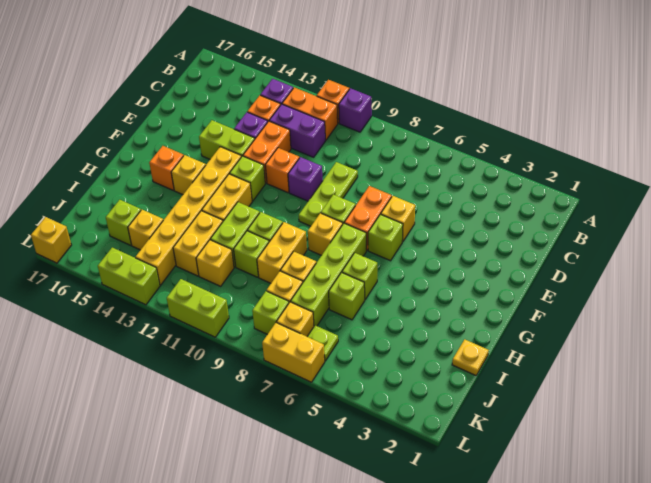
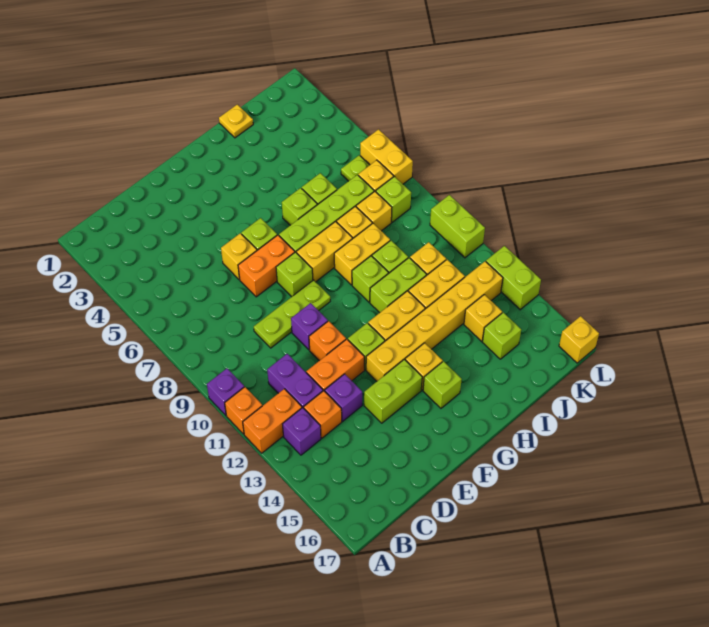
orange brick B11:B12 level 1 -> orange brick A12:B12 level 1
lime brick E13:E14 level 1 -> lime brick E14:F14 level 1
yellow brick G8 level 1 -> yellow brick G8:H8 level 1
orange brick G15 level 1 -> lime brick G15 level 1

